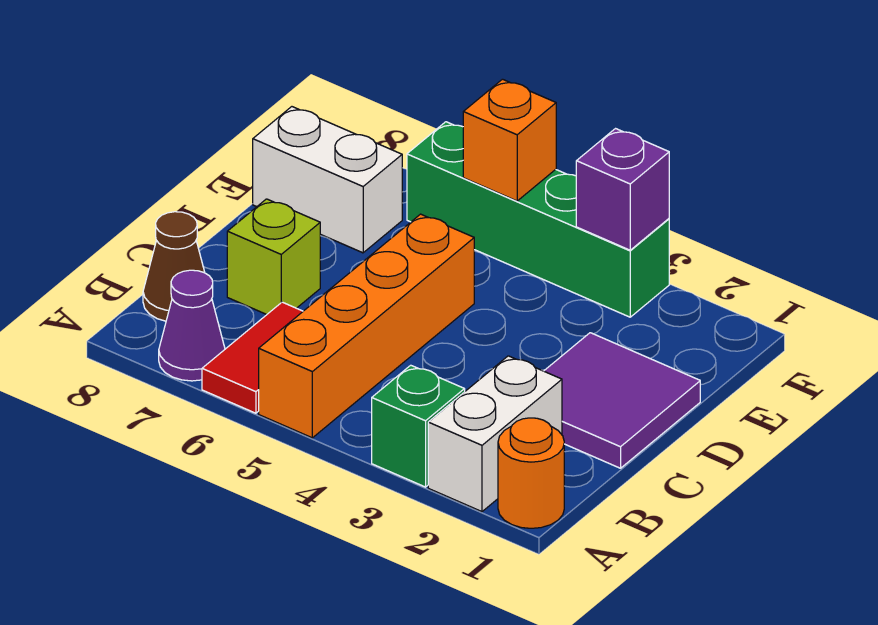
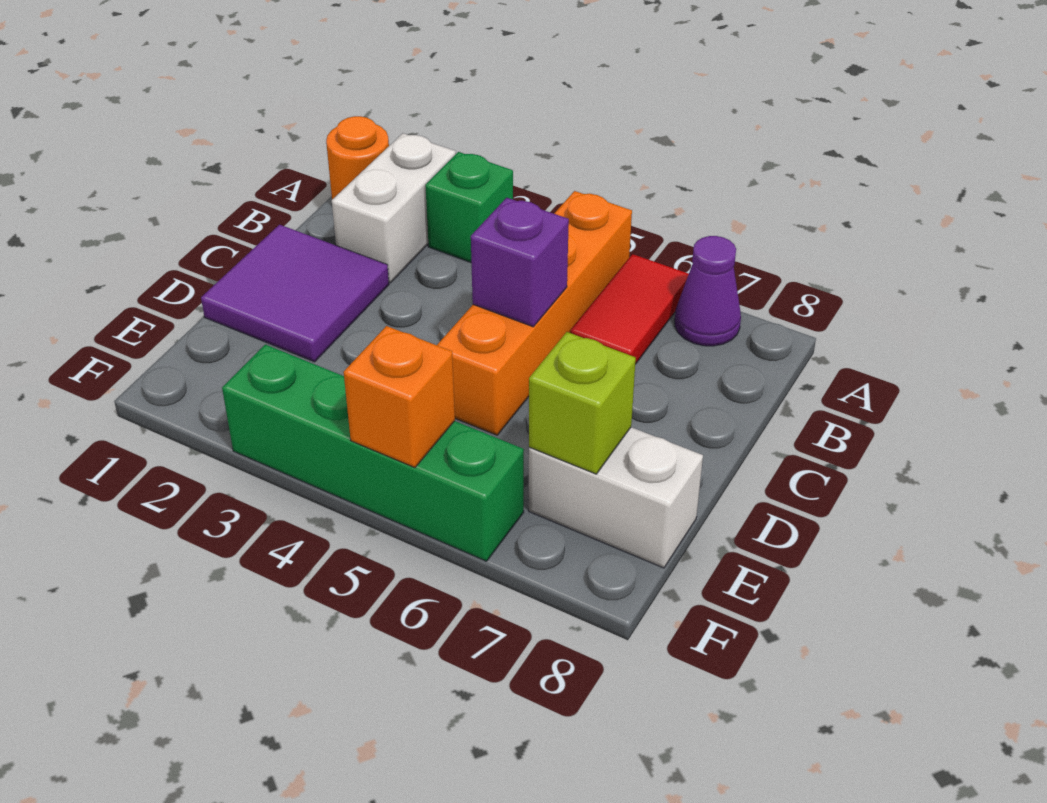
brown cone B8 level 1 -> none
lime brick C7 level 1 -> lime brick E7 level 2
purple brick F3 level 2 -> purple brick C5 level 2

